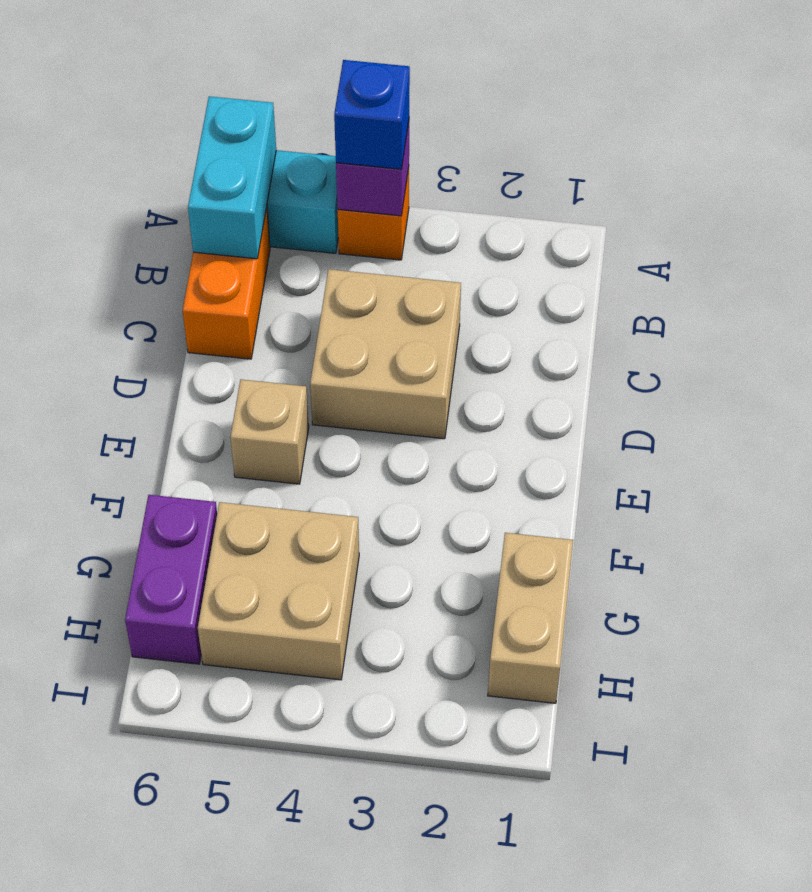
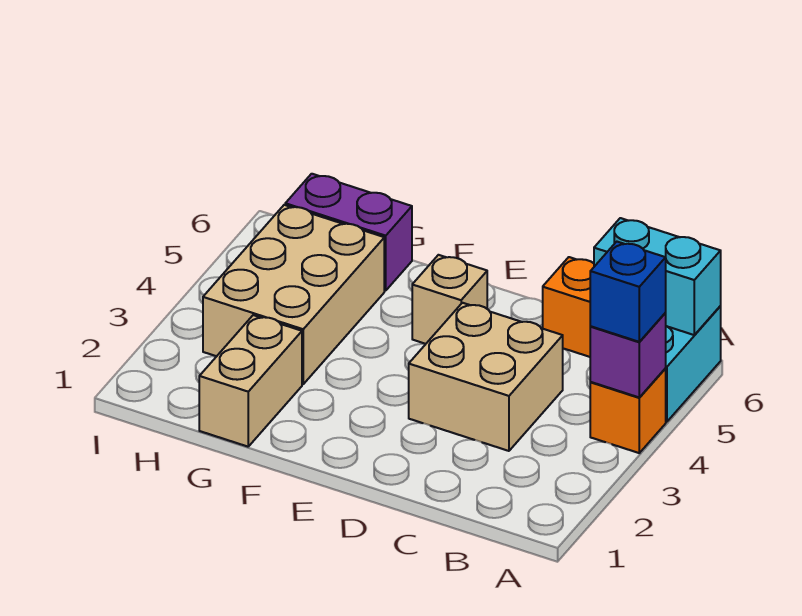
tan brick G1:H1 level 1 -> tan brick G1:G2 level 1
tan brick G4:H5 level 1 -> tan brick G3:H5 level 1

